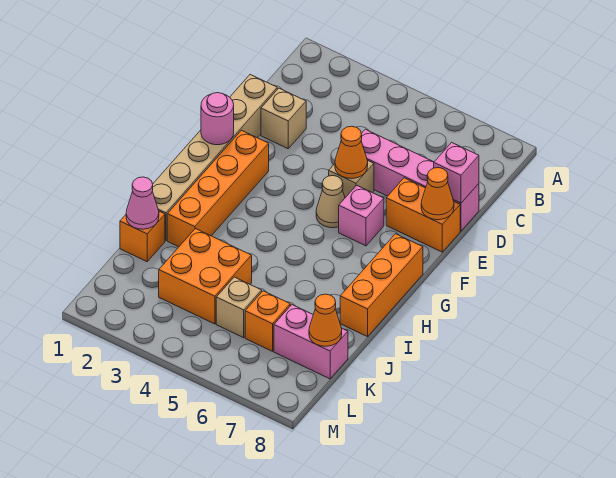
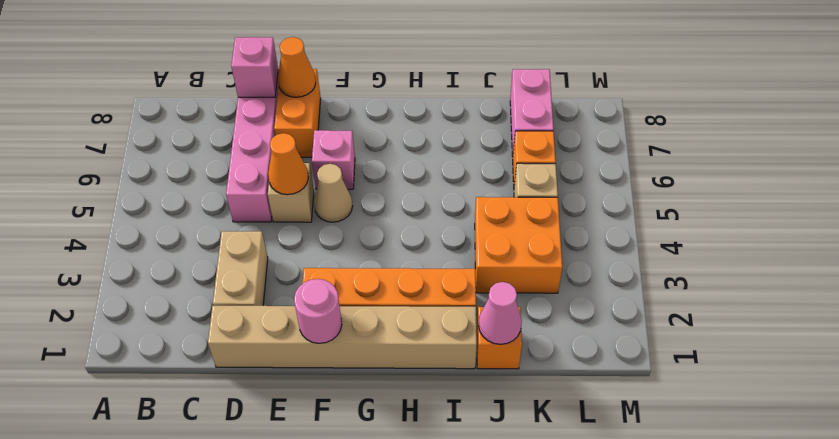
tan brick D2 level 1 -> tan brick D2:D3 level 1
orange brick G8:I8 level 1 -> none
orange cone K8 level 2 -> none

